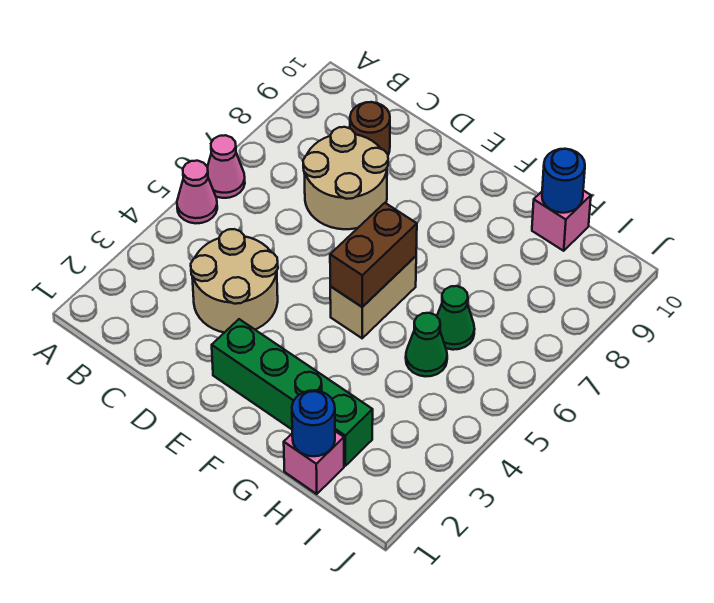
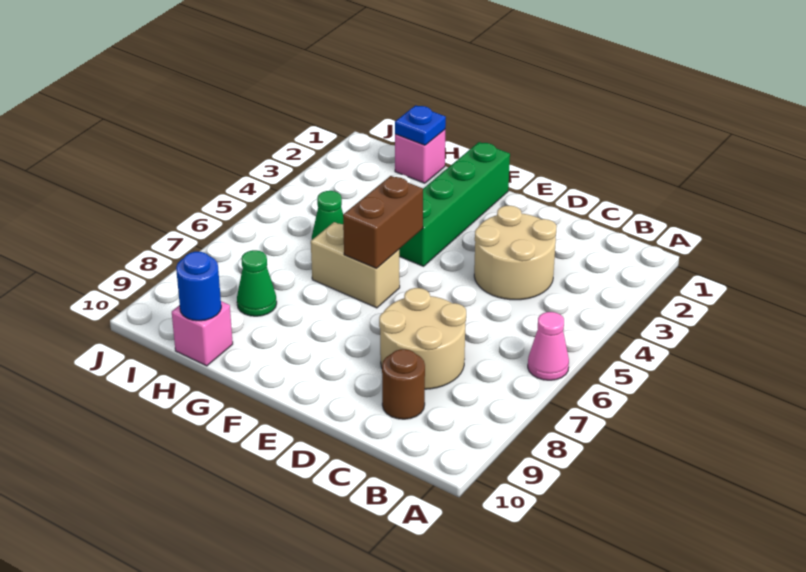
pink cone A5 level 1 -> none
green brick E2:H2 level 1 -> green brick F1:F4 level 1
tan brick F5:F6 level 1 -> tan brick F6:G6 level 1
blue round brick H1 level 2 -> blue plate H1 level 2
green cone H6 level 1 -> green cone H8 level 1

